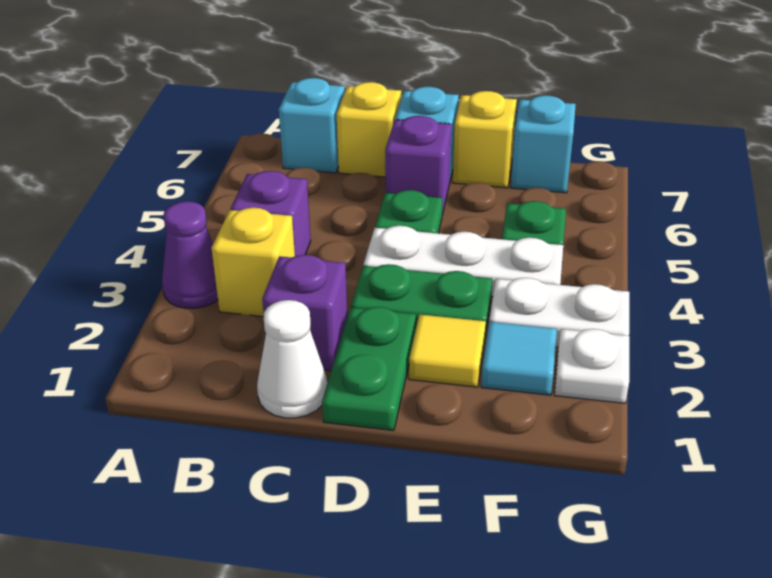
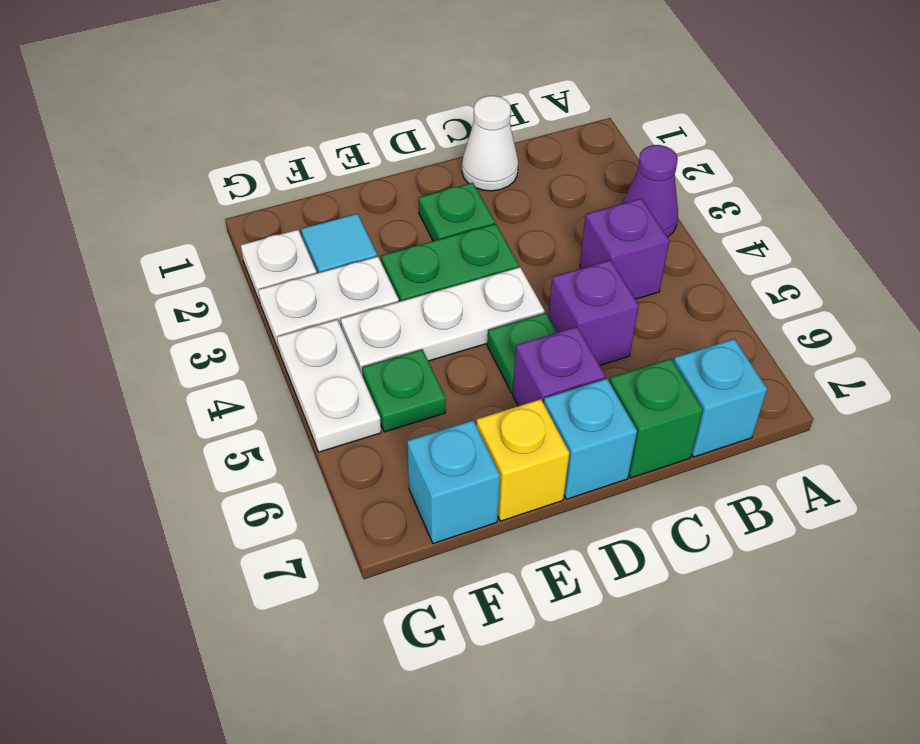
yellow brick B3 level 1 -> none
purple brick C2 level 1 -> purple brick C5 level 1
yellow brick C7 level 1 -> green brick C7 level 1
green plate D1:D2 level 1 -> green plate D2 level 1
yellow tile E2 level 1 -> none
none -> white plate G4:G5 level 1

